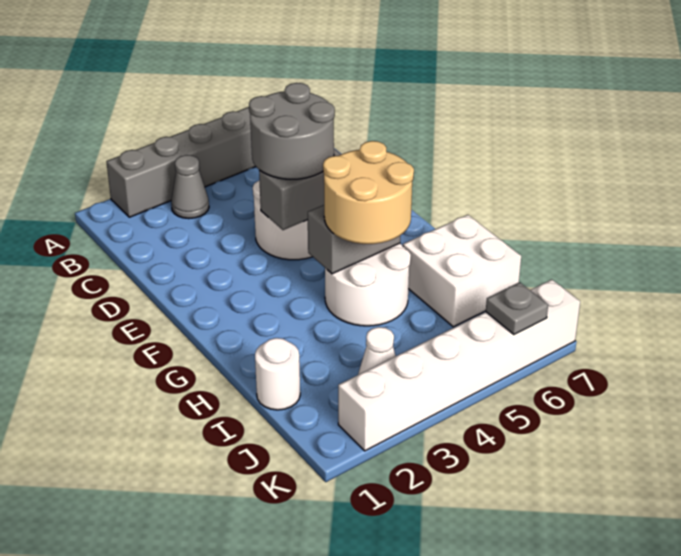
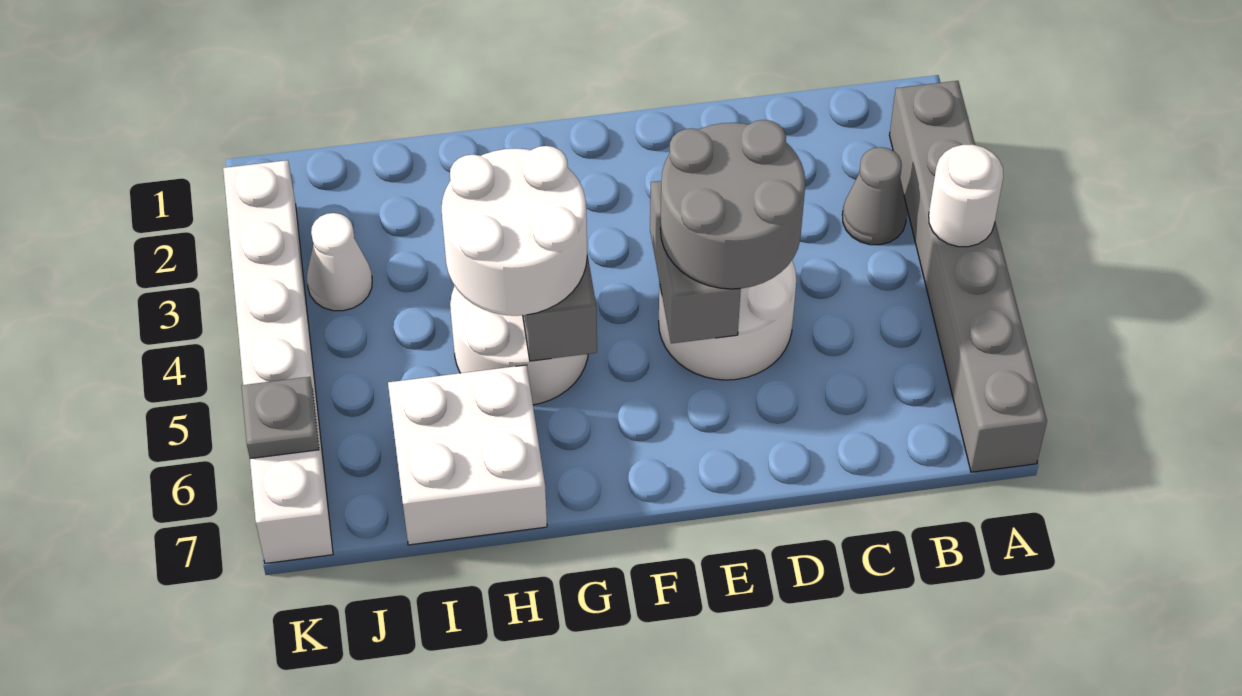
tan round brick G4:H5 level 3 -> white round brick G4:H5 level 3
white round brick I1 level 1 -> white round brick A4 level 2

